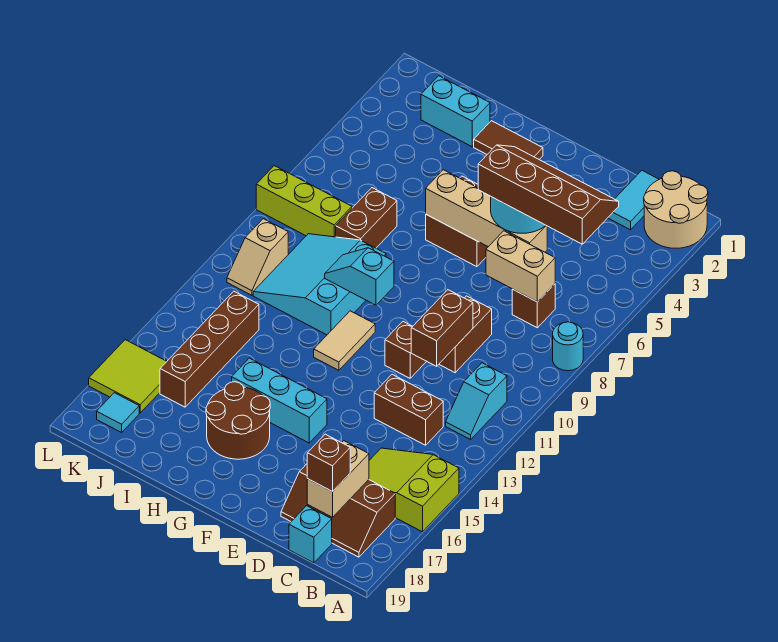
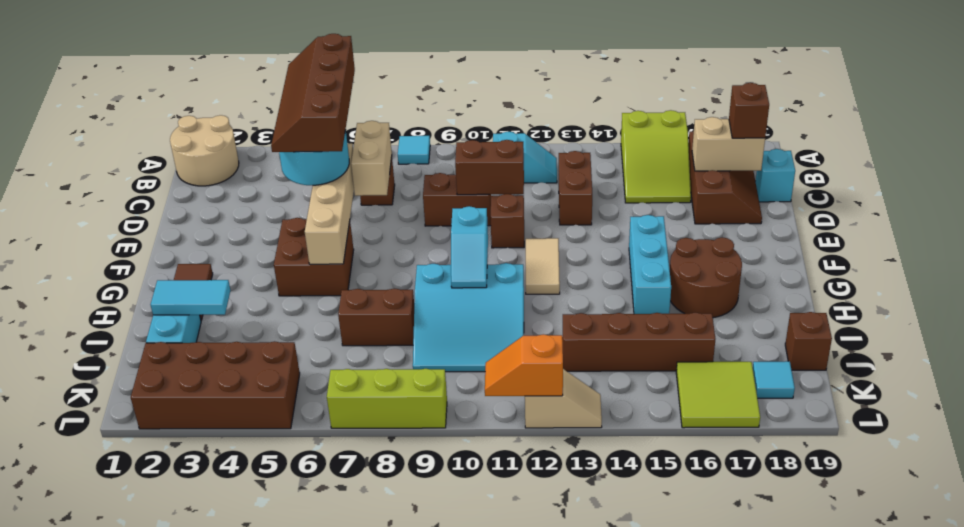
cyan round brick A8 level 1 -> cyan tile A8 level 1
cyan tile C1:C2 level 1 -> cyan tile I2:I3 level 2
tan tile G11:G12 level 1 -> tan tile F12:G12 level 1
lime brick J8:L8 level 1 -> lime brick L7:L9 level 1
none -> brown brick J19 level 1
none -> brown brick K2:L5 level 1
tan slope K10:K11 level 1 top 10 -> tan slope L12:L13 level 1 top 12
none -> orange slope L11:L12 level 2 top 12

